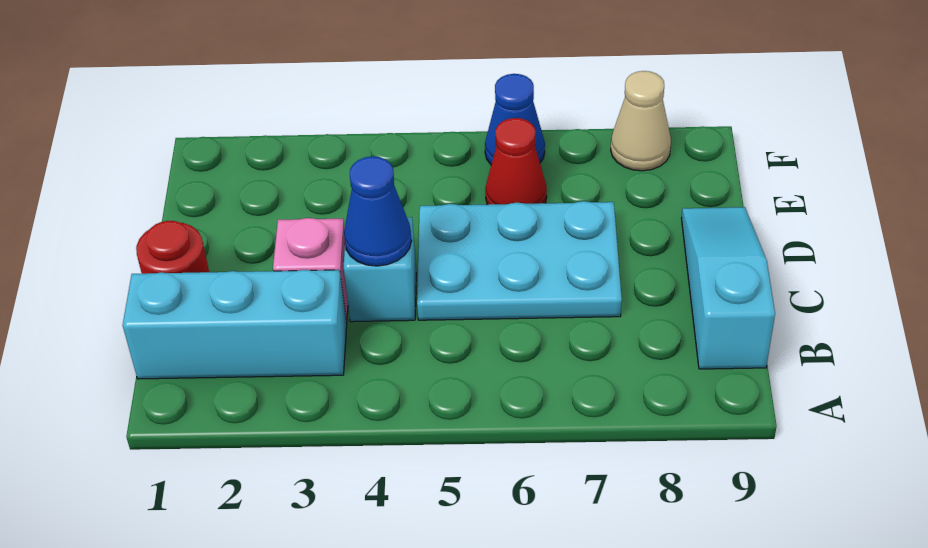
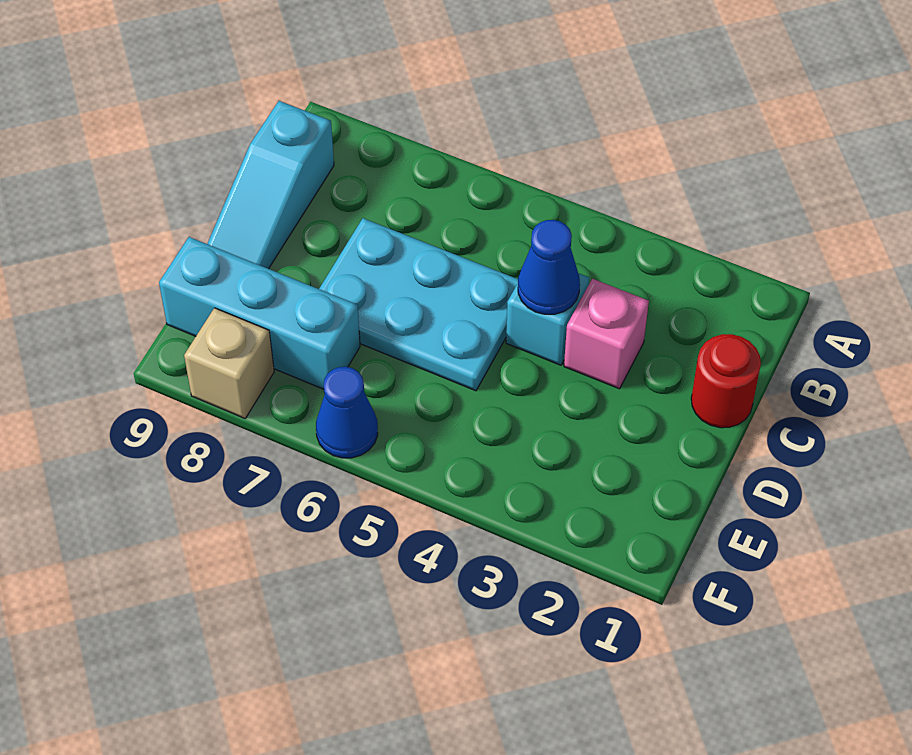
cyan brick B1:B3 level 1 -> cyan brick E7:E9 level 1
red cone E6 level 1 -> none
tan cone F8 level 1 -> tan brick F8 level 1

